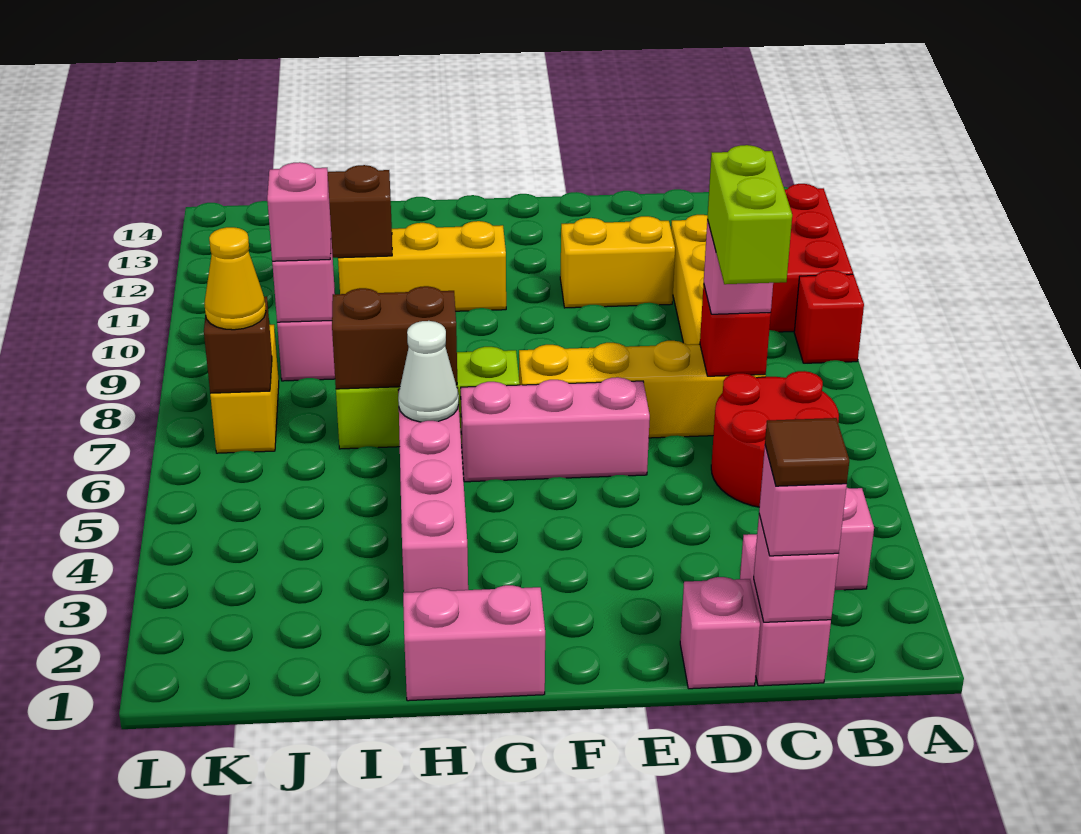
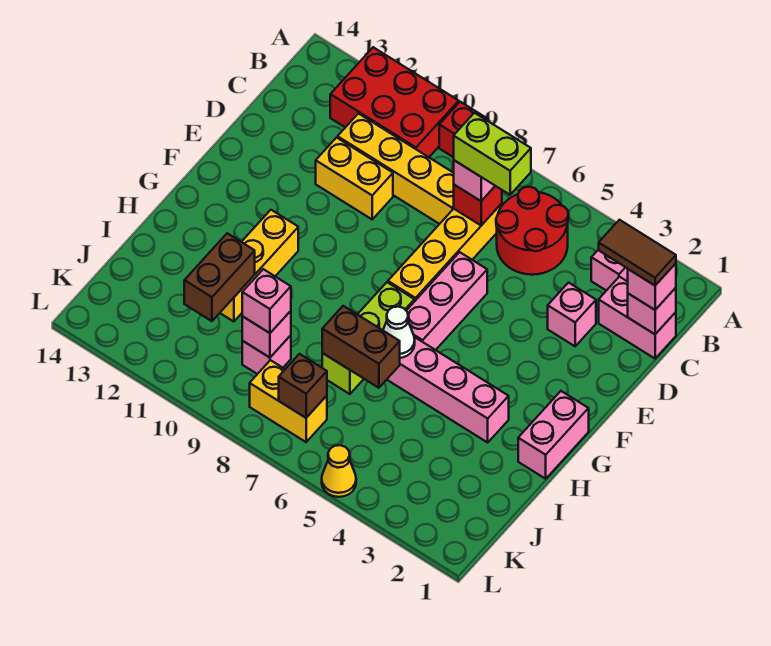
brown tile C1 level 4 -> brown tile C1:C2 level 4
pink brick D1 level 1 -> pink brick D3 level 1
yellow brick D11:E11 level 1 -> yellow brick D10:D11 level 1
brown brick H7:I7 level 2 -> brown brick I6:I7 level 2
yellow cone K7 level 3 -> yellow cone L5 level 1

